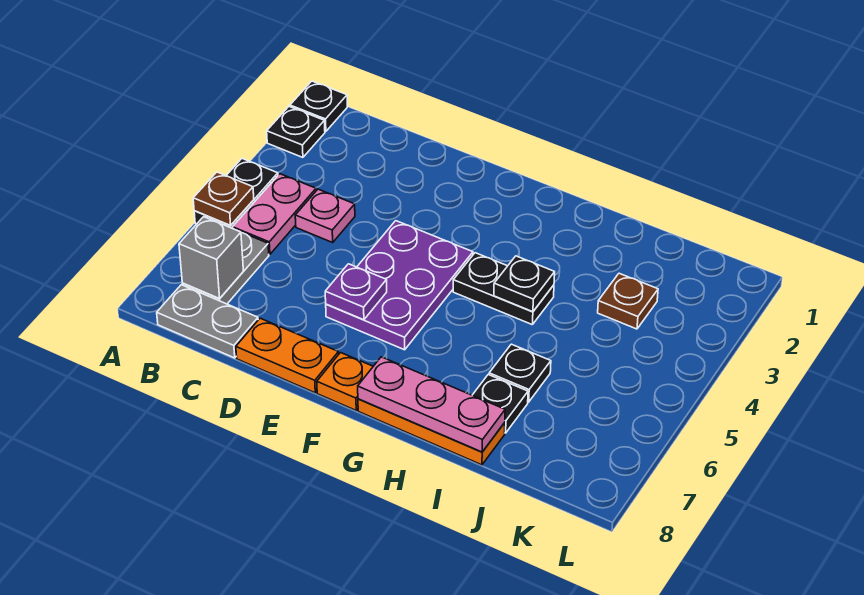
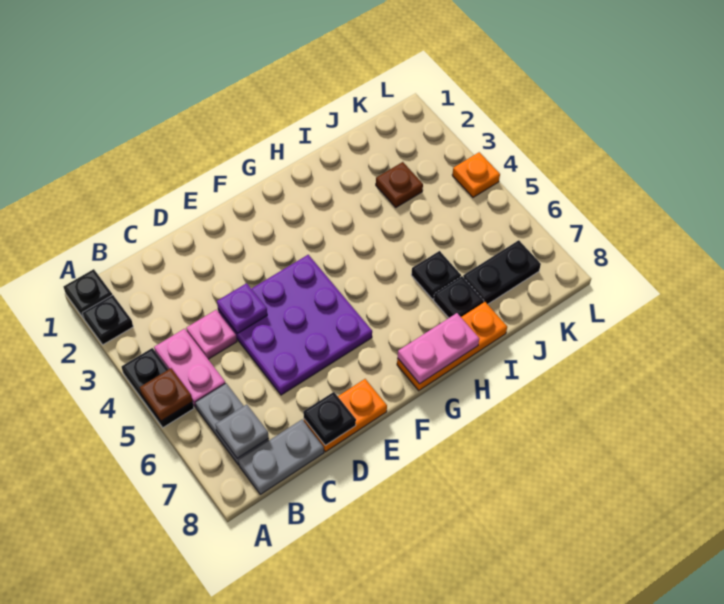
grey brick B7 level 2 -> grey plate B7 level 2
purple plate E4:F6 level 1 -> purple plate D4:F6 level 1
purple plate E6 level 2 -> purple plate D4 level 2
orange plate F8 level 1 -> orange plate L4 level 1
black plate G4:H4 level 1 -> black plate J7:K7 level 1
pink plate G8:I8 level 2 -> pink plate G8:H8 level 2
black plate H4 level 2 -> black plate D8 level 2

